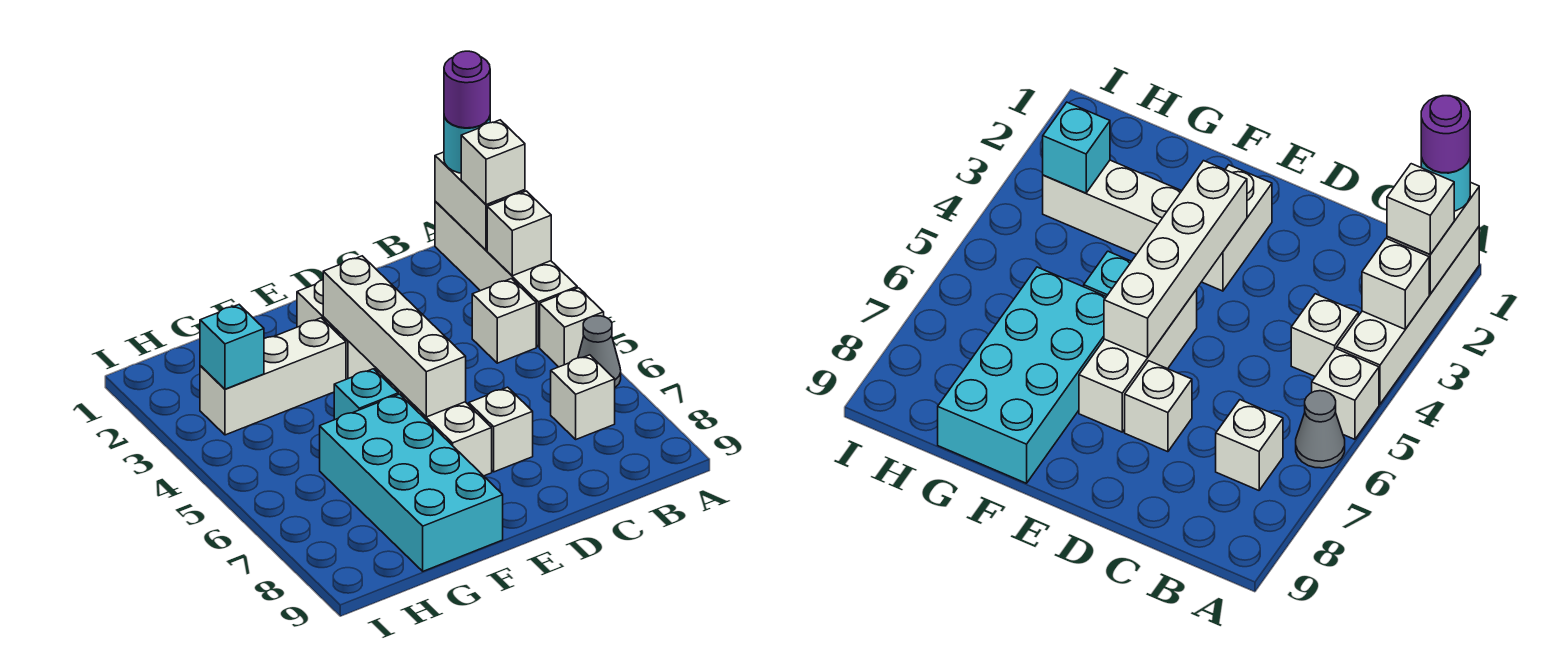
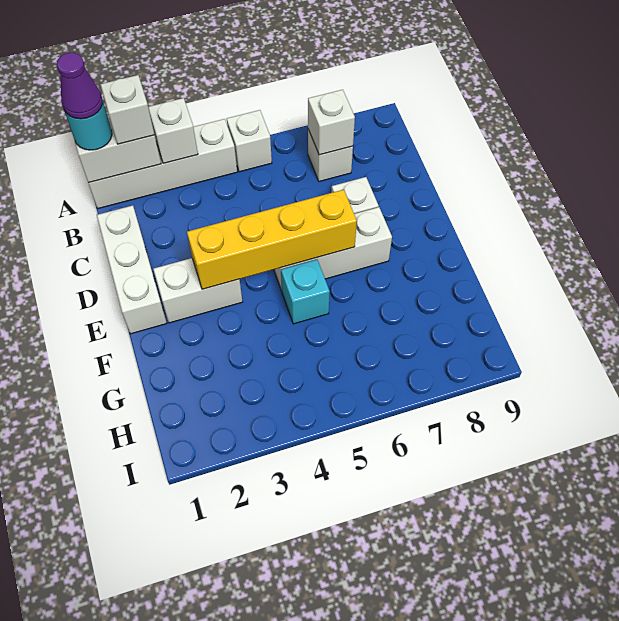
purple round brick A1 level 4 -> purple cone A1 level 4
grey cone A6 level 1 -> none
white brick B4 level 1 -> white brick B7 level 2
white brick E3:E6 level 2 -> yellow brick E3:E6 level 2
white brick F3:H3 level 1 -> white brick C1:E1 level 1
cyan brick F6:G9 level 1 -> none
cyan brick H3 level 2 -> none

